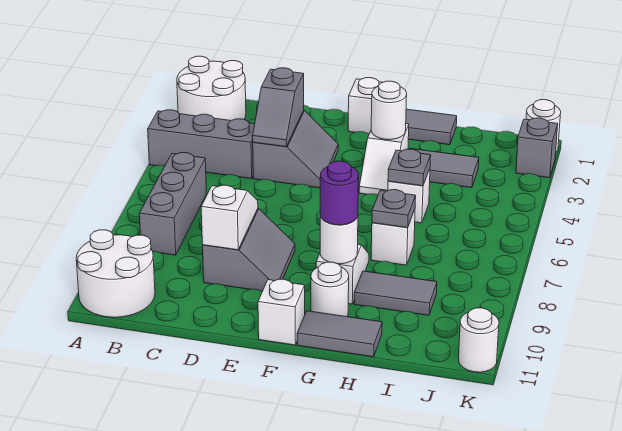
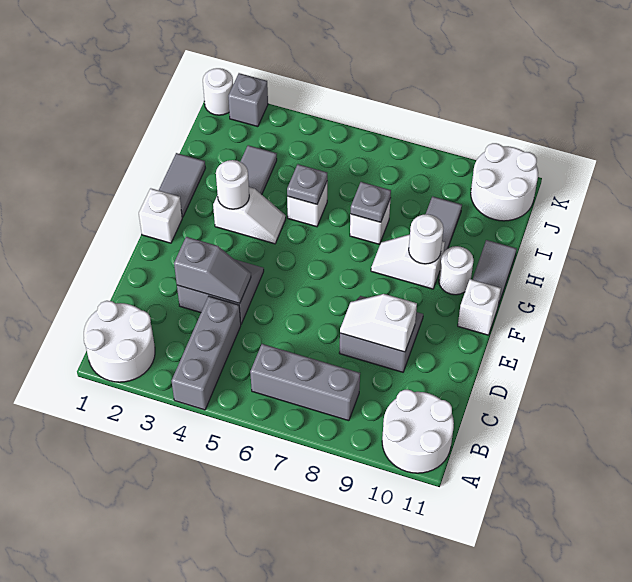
purple round brick G9 level 3 -> none
white round brick K11 level 1 -> white round brick J10:K11 level 1

